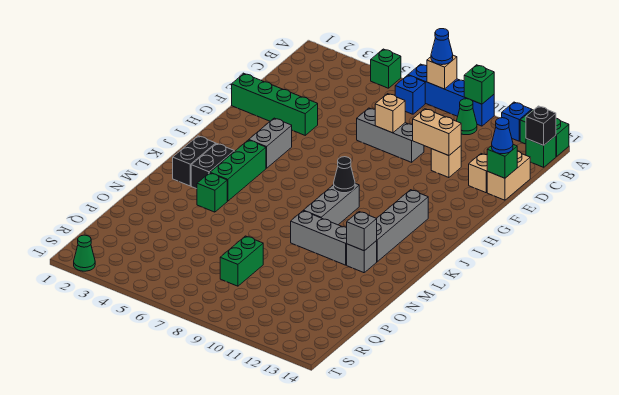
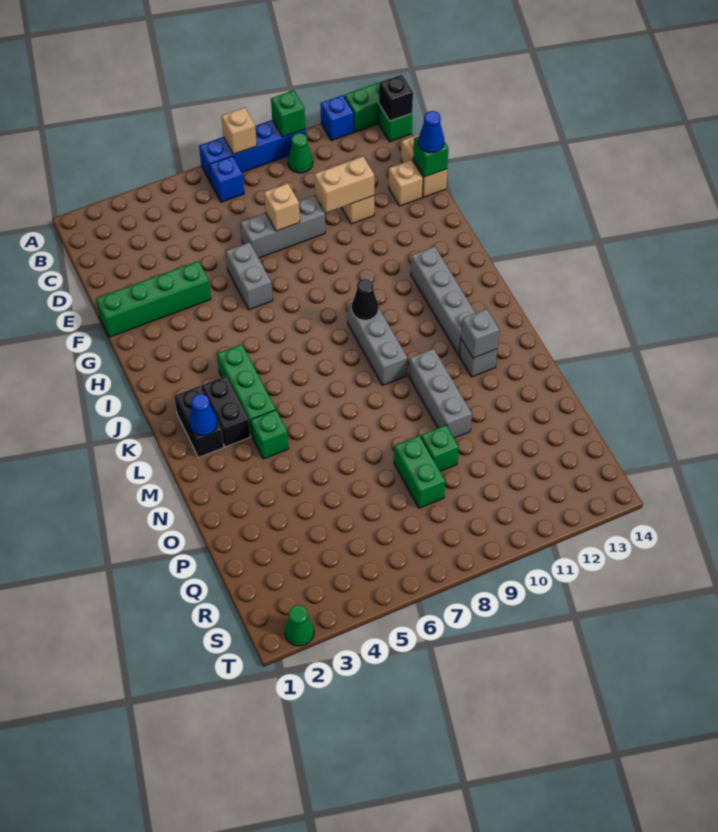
green brick A5 level 1 -> green brick P9 level 1
blue cone A8 level 3 -> blue cone L2 level 2
grey brick H4:I4 level 1 -> grey brick F6:G6 level 1
grey brick M9:M11 level 1 -> grey brick M10:O10 level 1

